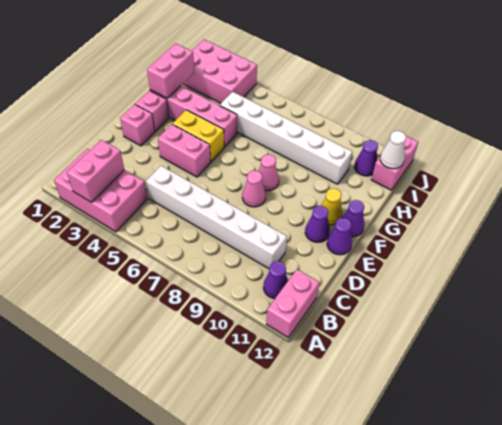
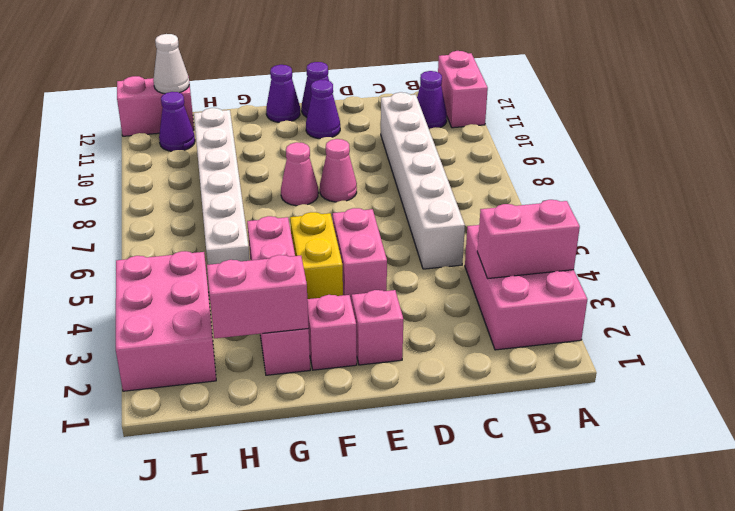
pink brick A12:B12 level 1 -> pink brick A11:A12 level 1
yellow cone F11 level 1 -> none

